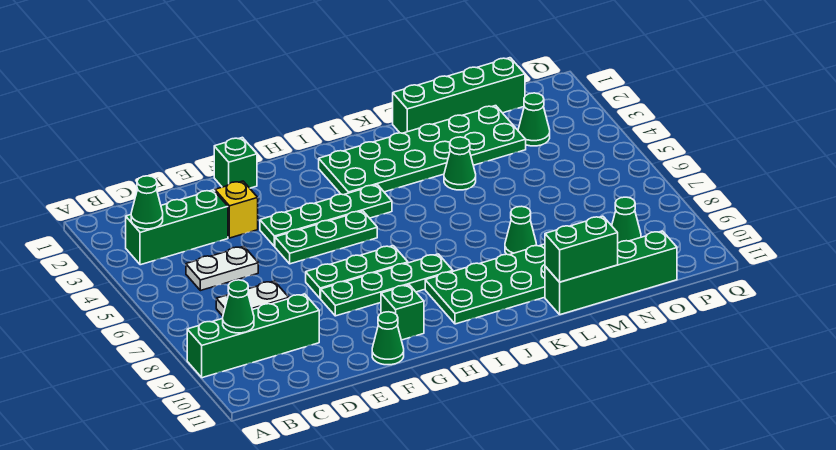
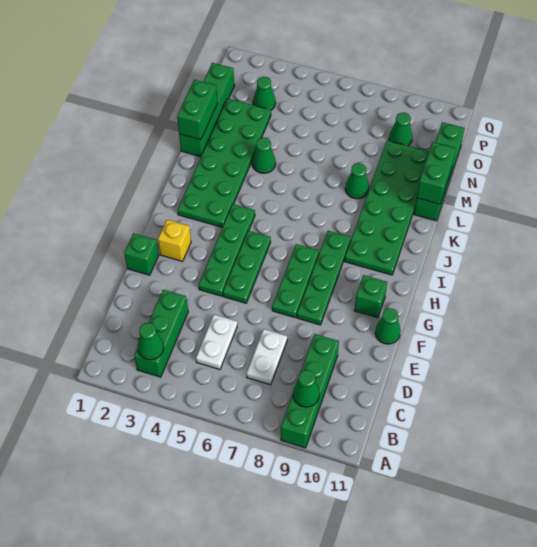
yellow brick E3 level 1 -> yellow brick G2 level 1
none -> green brick L1:M1 level 2

